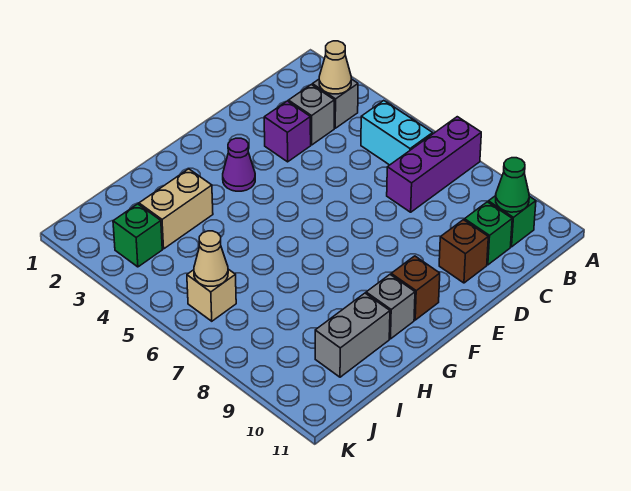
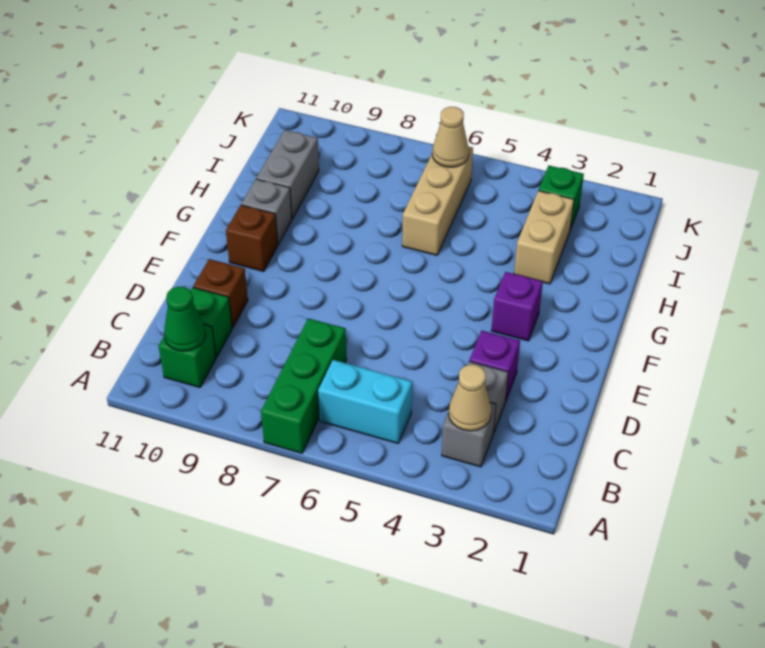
purple brick A7:C7 level 1 -> green brick A7:C7 level 1
purple cone F3 level 1 -> purple brick F3 level 1
tan brick J6 level 1 -> tan brick H6:J6 level 1

